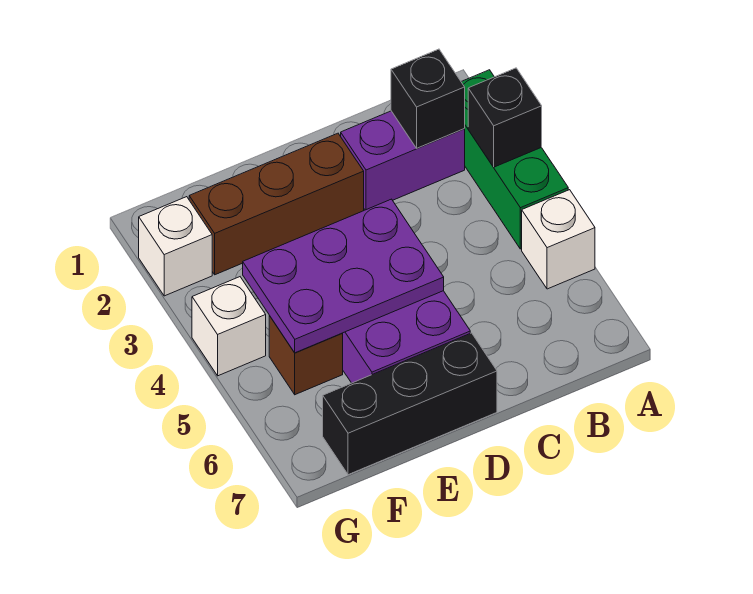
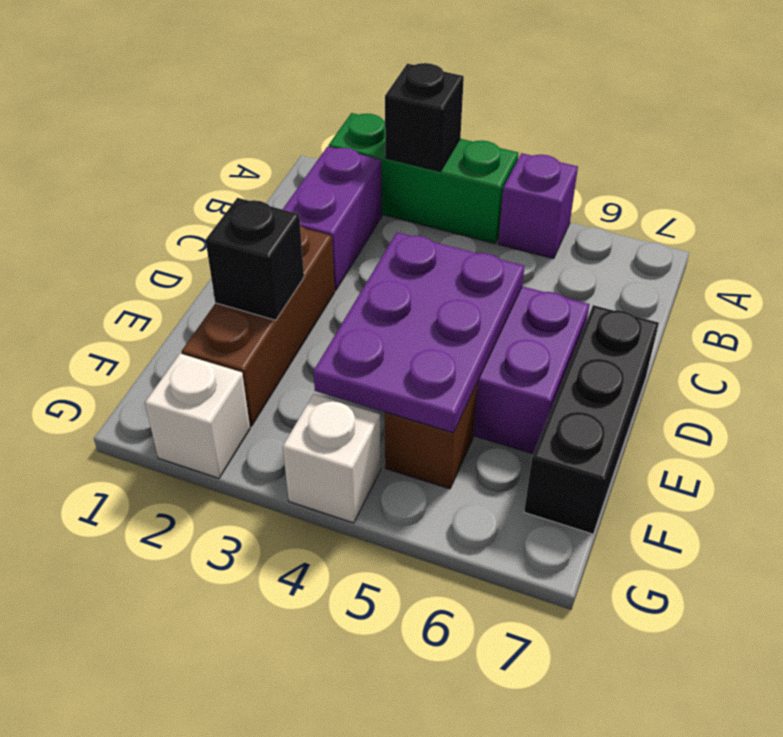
white brick A5 level 1 -> purple brick A5 level 1
black brick B2 level 2 -> black brick E2 level 2

